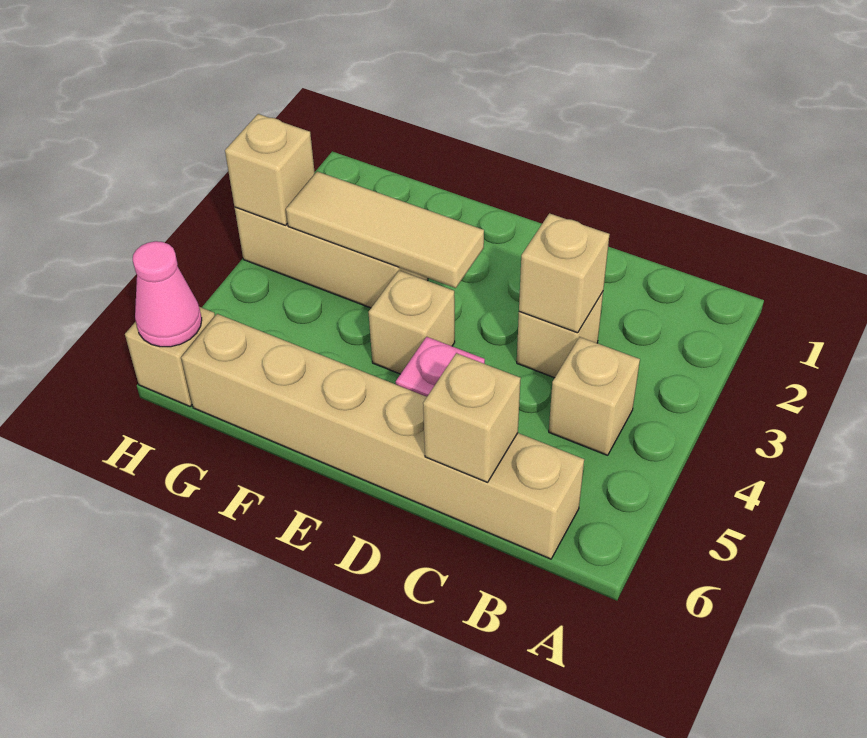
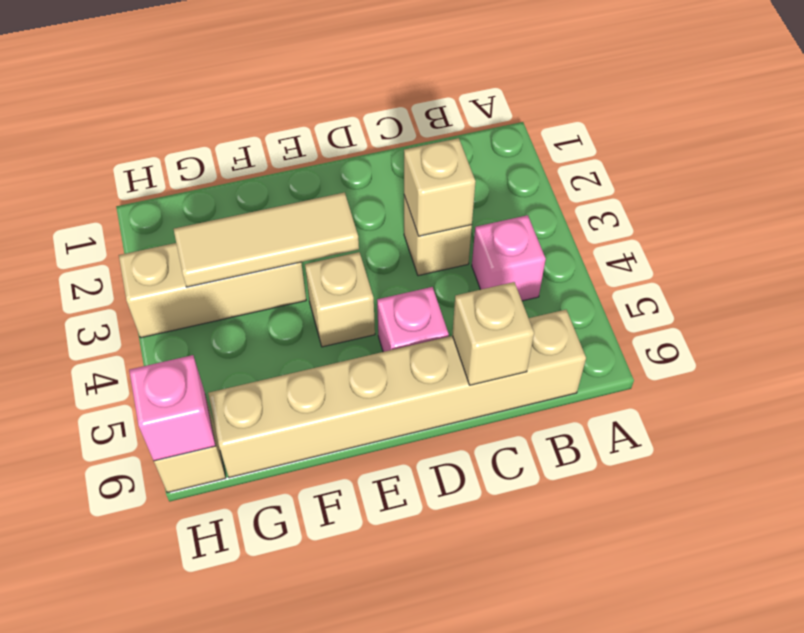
tan brick B4 level 1 -> pink brick B4 level 1
tan brick H3 level 2 -> none
pink cone H6 level 2 -> pink brick H6 level 2

